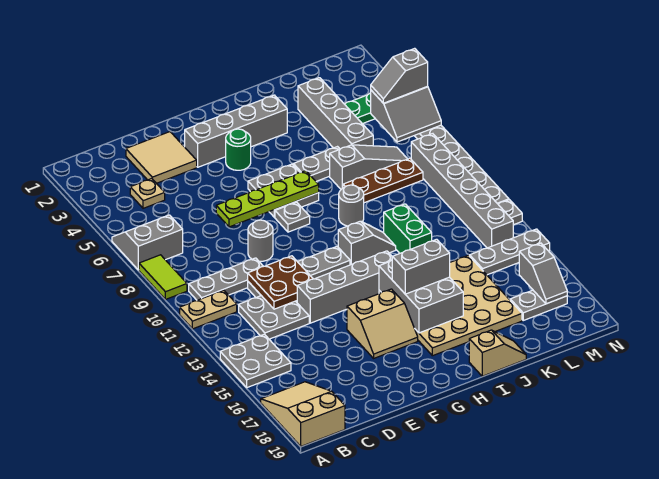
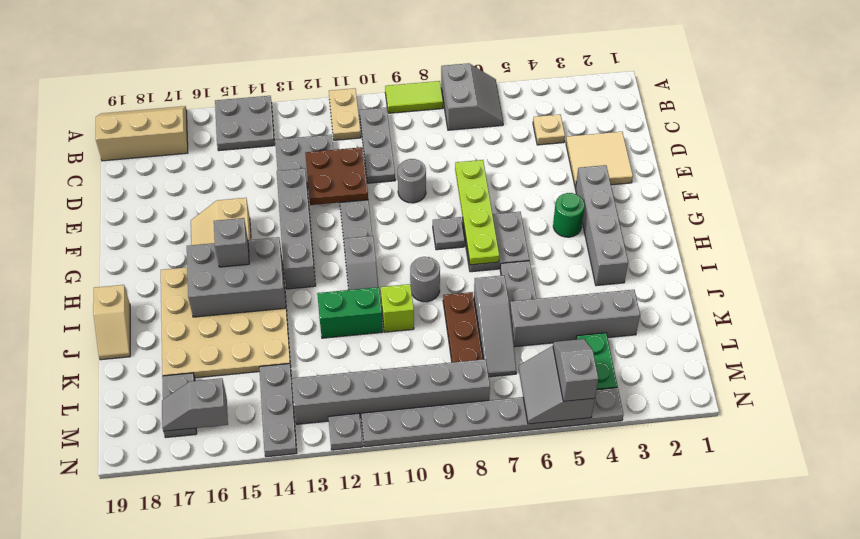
tan slope A17:B19 level 1 top 19 -> tan slope A17:B19 level 1 top B
grey brick H15:I15 level 3 -> grey brick H15 level 3
none -> lime brick J10 level 1

